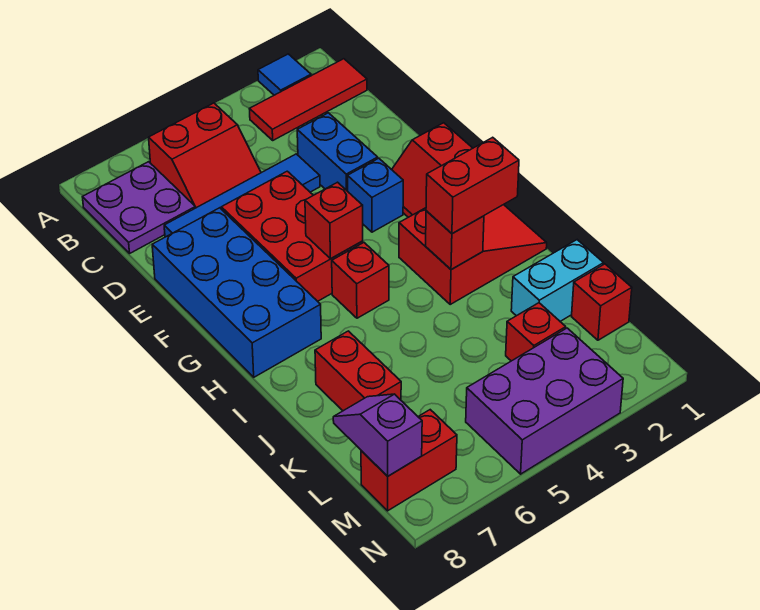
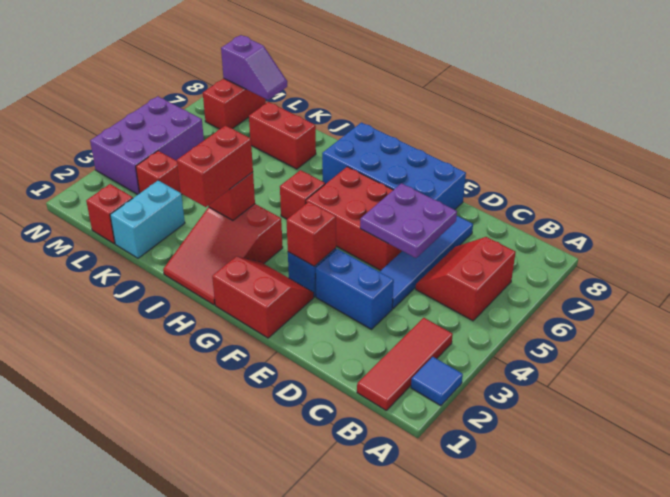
purple plate B7:C8 level 1 -> purple plate D5:E6 level 2
red brick G5 level 2 -> red brick F3 level 2

